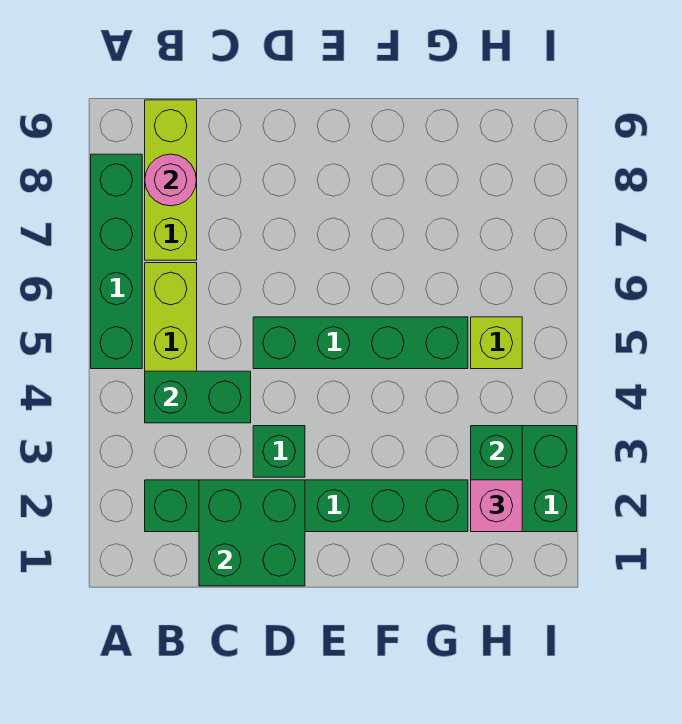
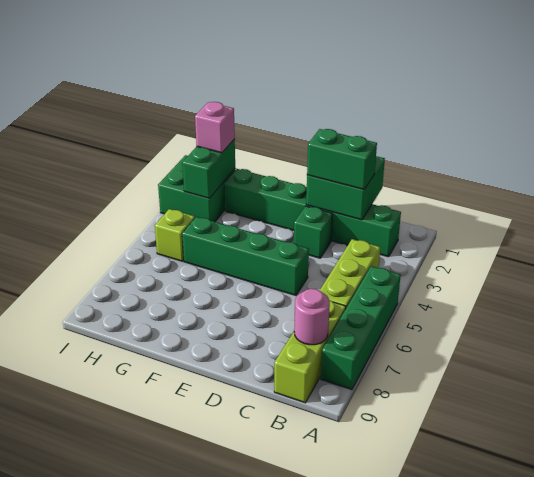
green brick B4:C4 level 2 -> green brick C2:D2 level 3

